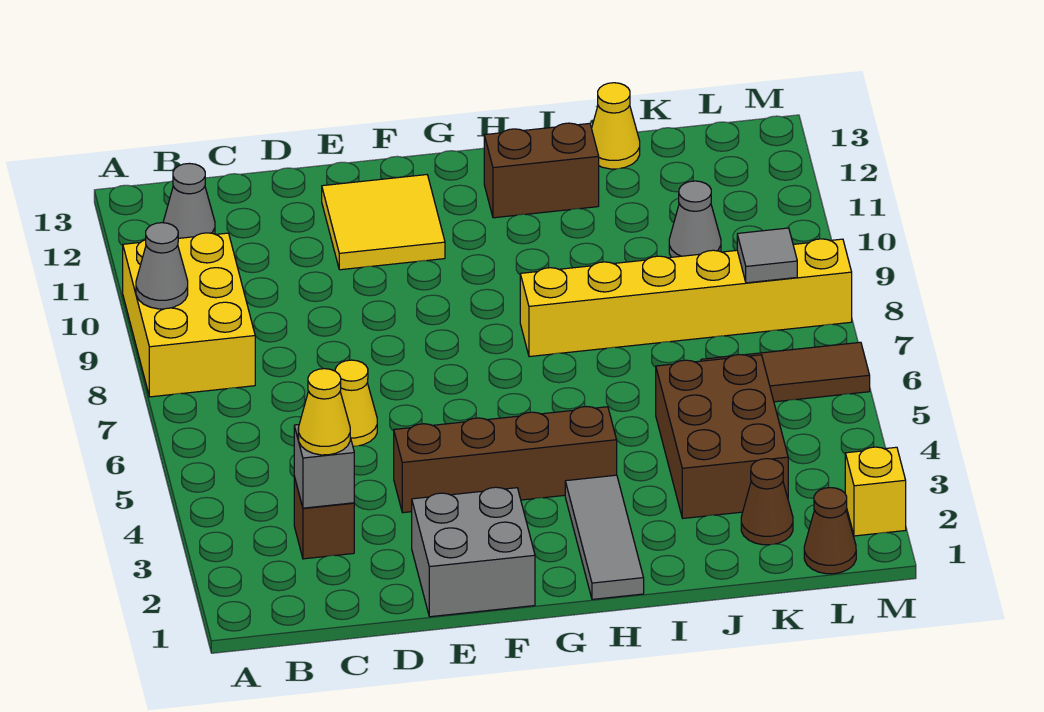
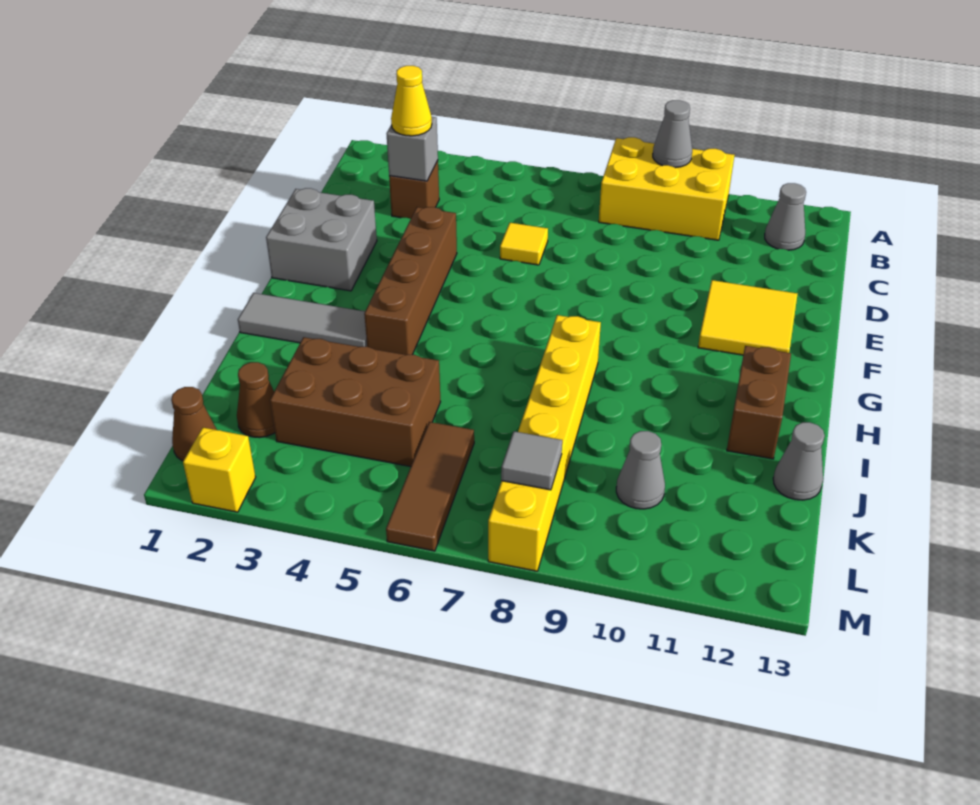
yellow cone D6 level 1 -> yellow tile D6 level 1
yellow cone J13 level 1 -> grey cone J13 level 1

